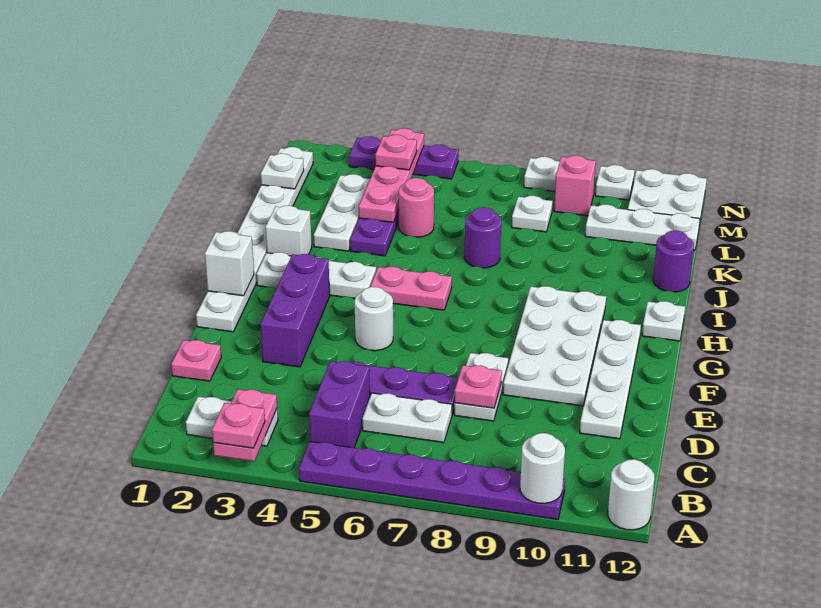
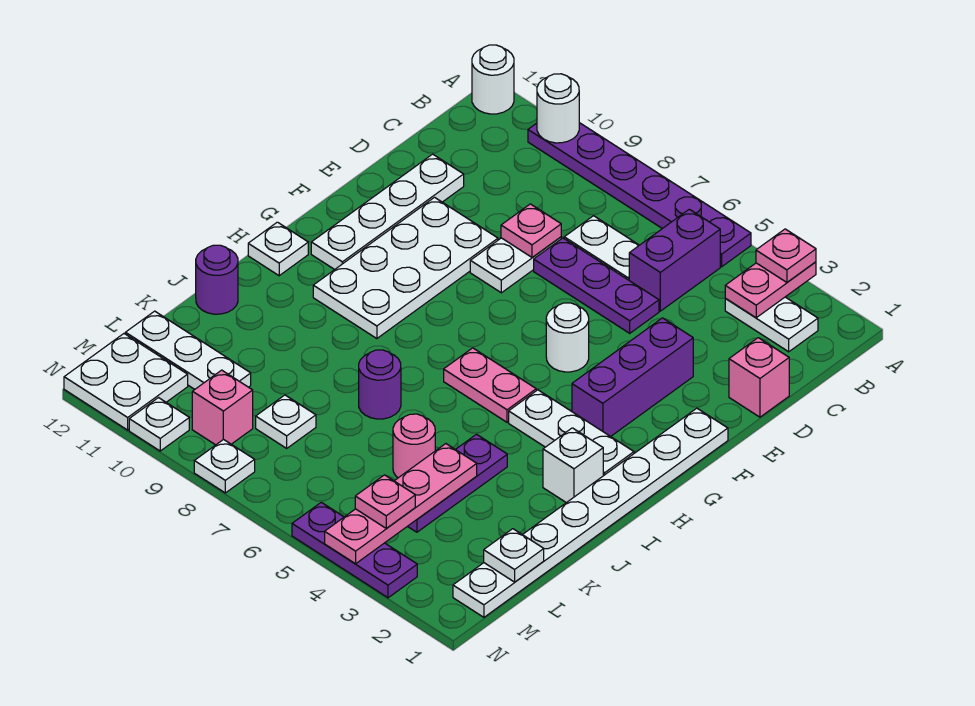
pink plate D1 level 1 -> pink brick D1 level 1
white brick G1 level 2 -> none
white plate J3:L3 level 1 -> none

